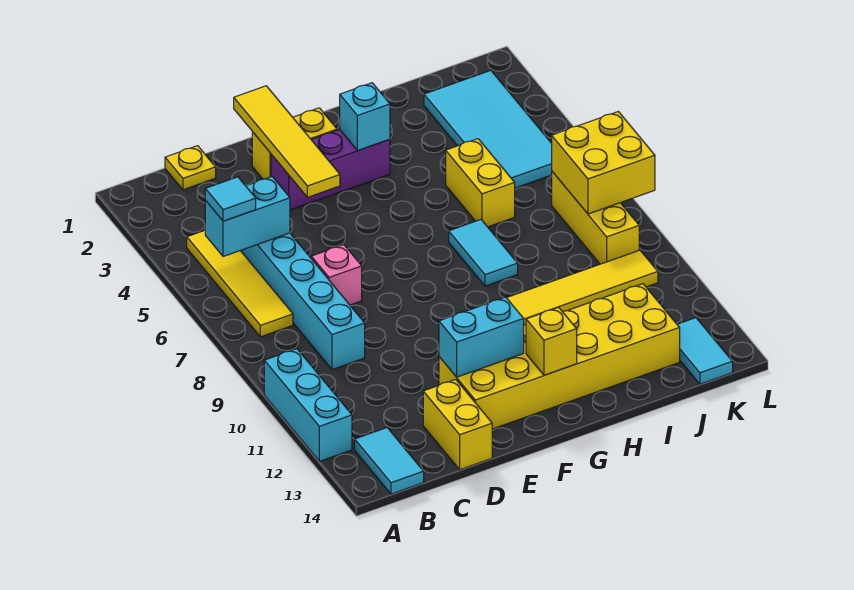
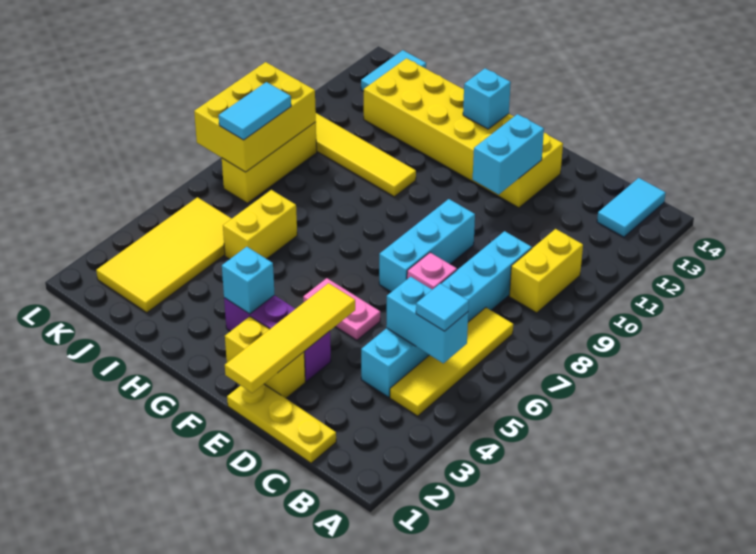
cyan brick A10:A12 level 1 -> cyan brick E7:E9 level 1
yellow plate C1 level 1 -> yellow plate C1:E1 level 1
yellow brick D13:D14 level 1 -> yellow brick B9:B10 level 1
none -> pink plate E5:F5 level 1
cyan brick E12:F12 level 2 -> cyan brick E11:E12 level 2
yellow brick G13 level 2 -> cyan brick G13 level 2
cyan tile H7:H8 level 1 -> cyan tile K7:K8 level 3
cyan tile J2:K5 level 1 -> yellow tile J2:K5 level 1
yellow brick K7:L8 level 2 -> yellow brick K7:L9 level 2

